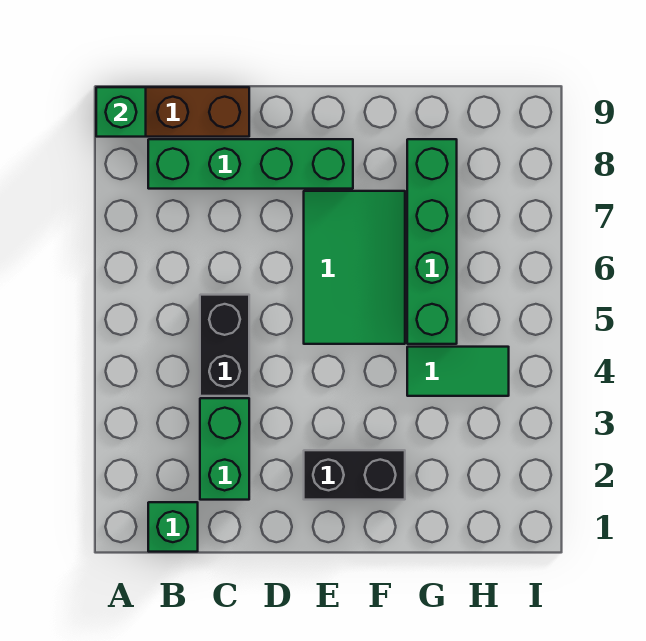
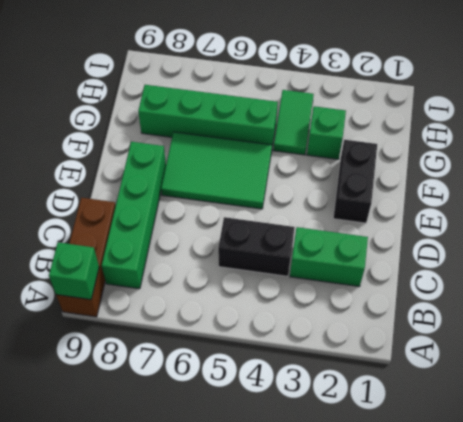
green brick B1 level 1 -> green brick G3 level 1

